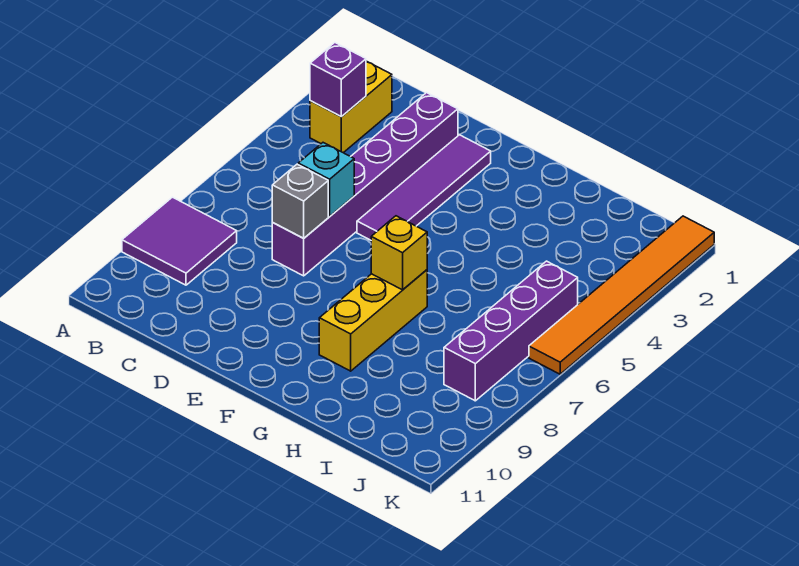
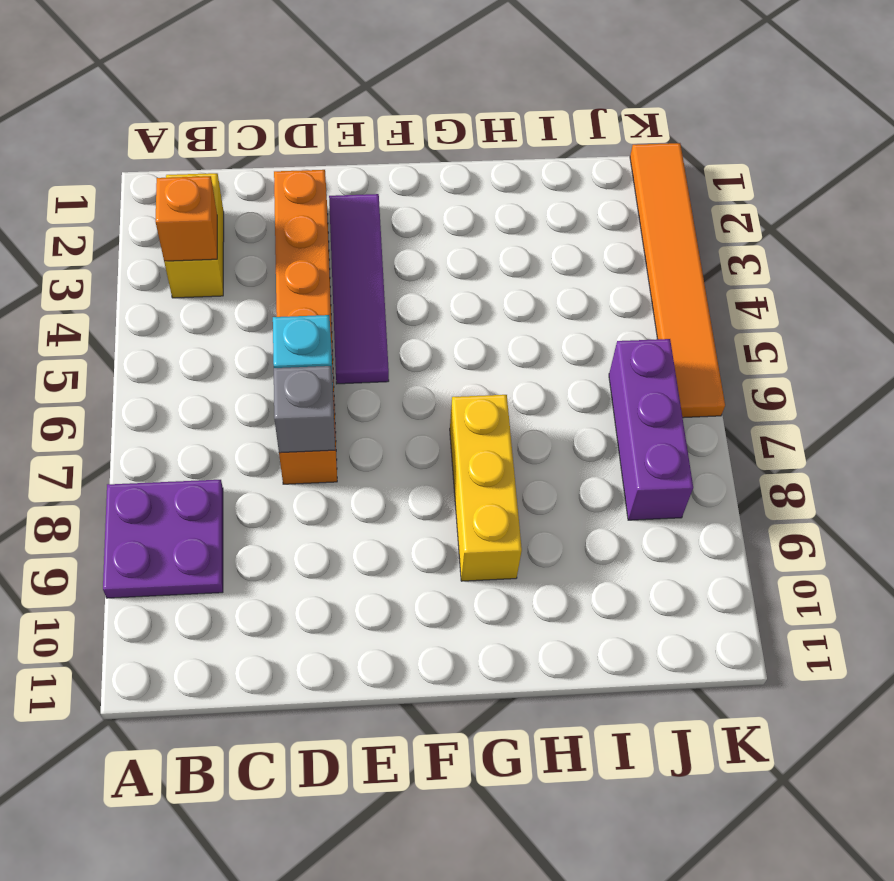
purple tile A8:B9 level 1 -> purple plate A8:B9 level 1
purple brick B3 level 2 -> orange brick B3 level 2
purple brick D2:D7 level 1 -> orange brick D2:D7 level 1
yellow brick G7 level 2 -> none
purple brick J5:J8 level 1 -> purple brick J6:J8 level 1

